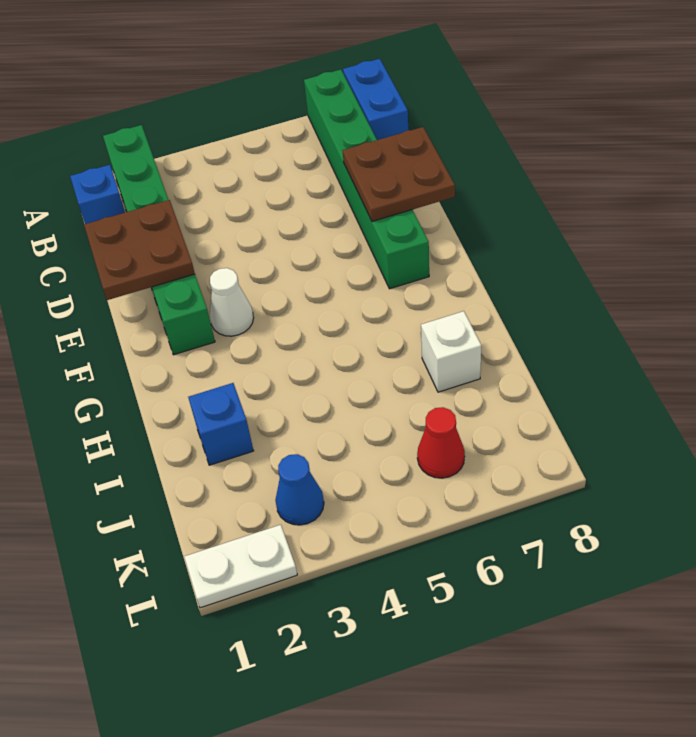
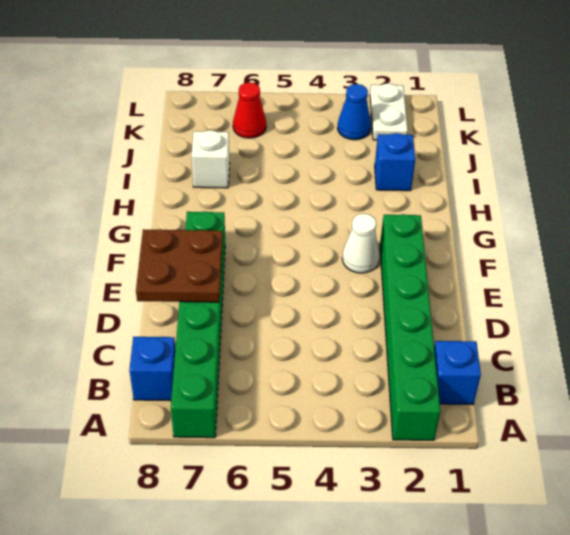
blue brick A8:B8 level 1 -> blue brick B8 level 1
brown plate D1:E2 level 2 -> none
white plate L1:L2 level 1 -> white plate K2:L2 level 1

